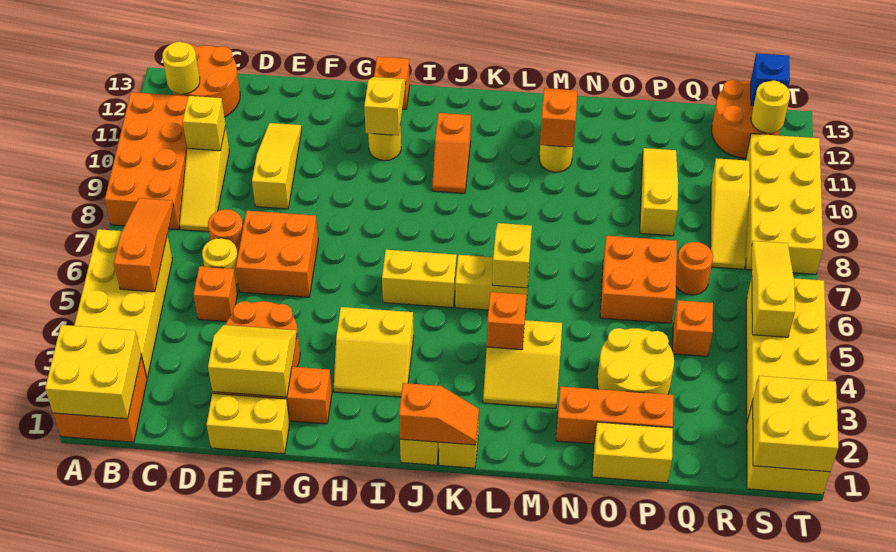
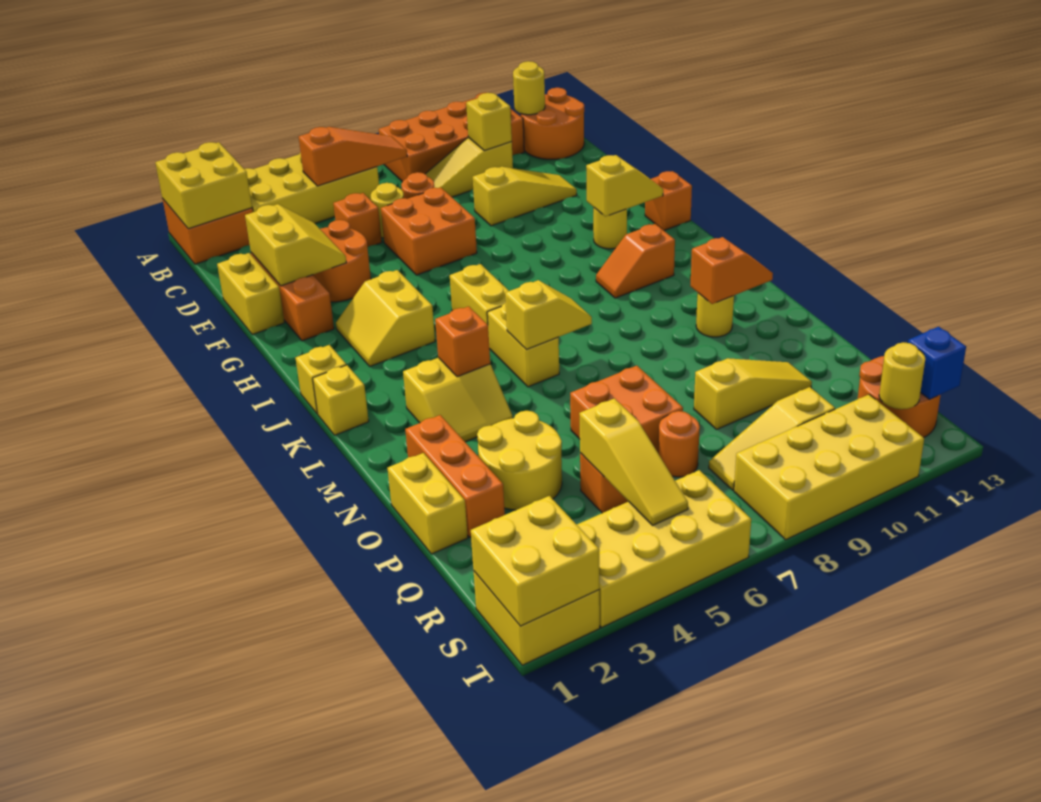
orange slope J1:K1 level 2 top J -> none
yellow slope L3:M4 level 1 top 4 -> yellow slope L3:M4 level 1 top L
yellow slope S5:S7 level 2 top 5 -> yellow slope Q5:S5 level 2 top Q

